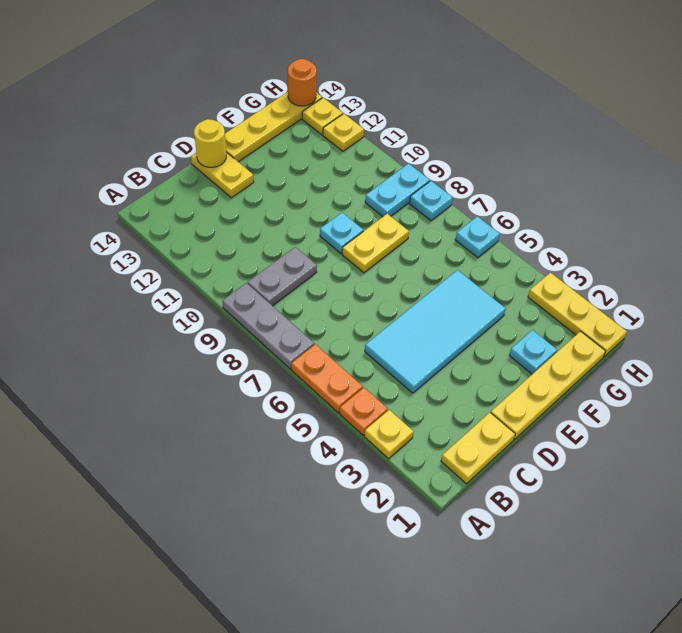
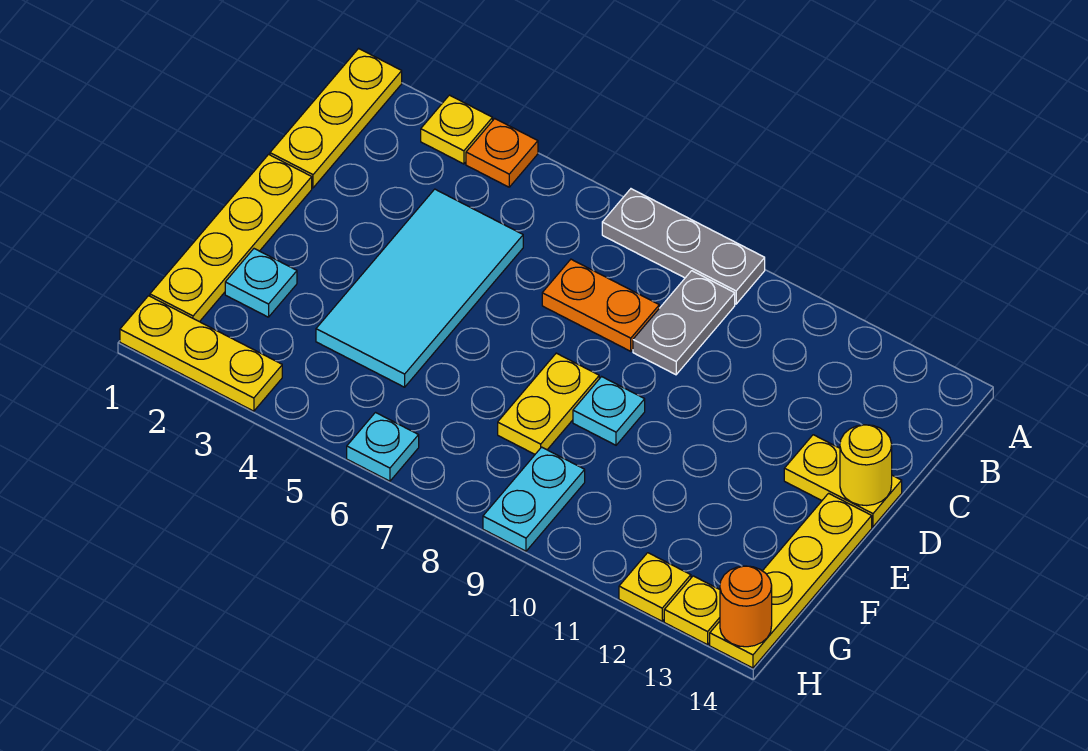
orange plate A5:A6 level 1 -> orange plate C7:C8 level 1
yellow plate B1:C1 level 1 -> yellow plate A1:C1 level 1
cyan plate H8 level 1 -> none

